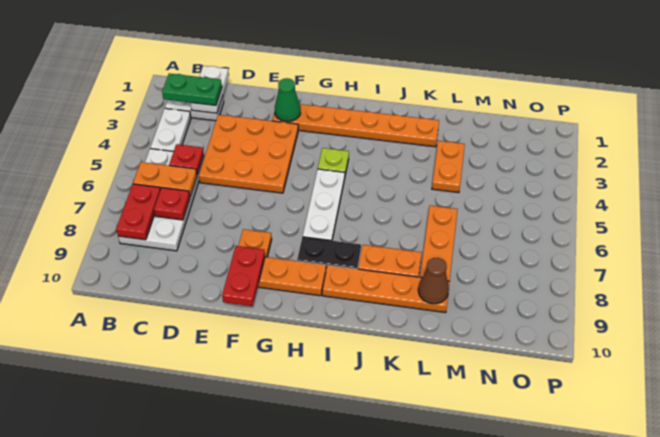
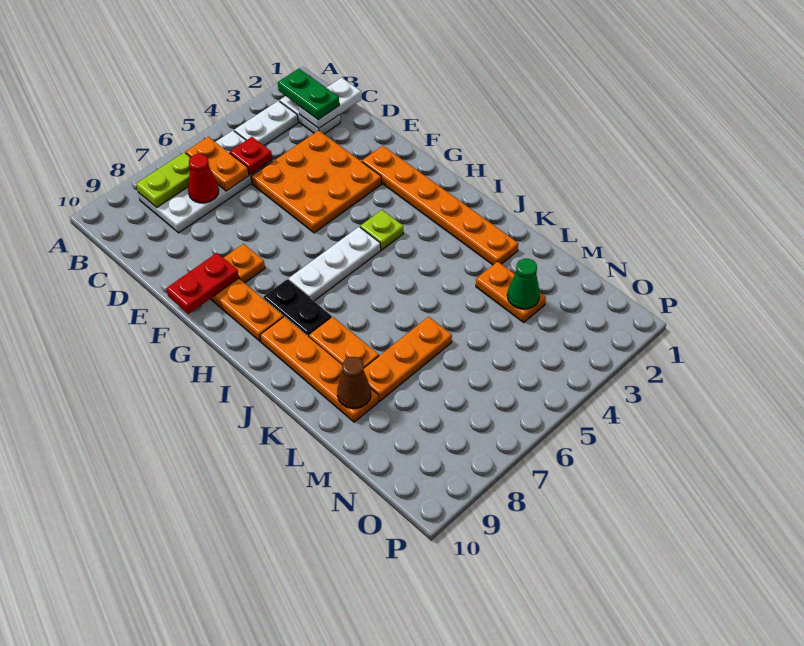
red plate B7:B8 level 2 -> lime plate B7:B8 level 2
red plate C7 level 2 -> red cone C7 level 2
green cone F2 level 2 -> green cone M3 level 2
orange plate L3:L4 level 1 -> orange plate L3:M3 level 1

